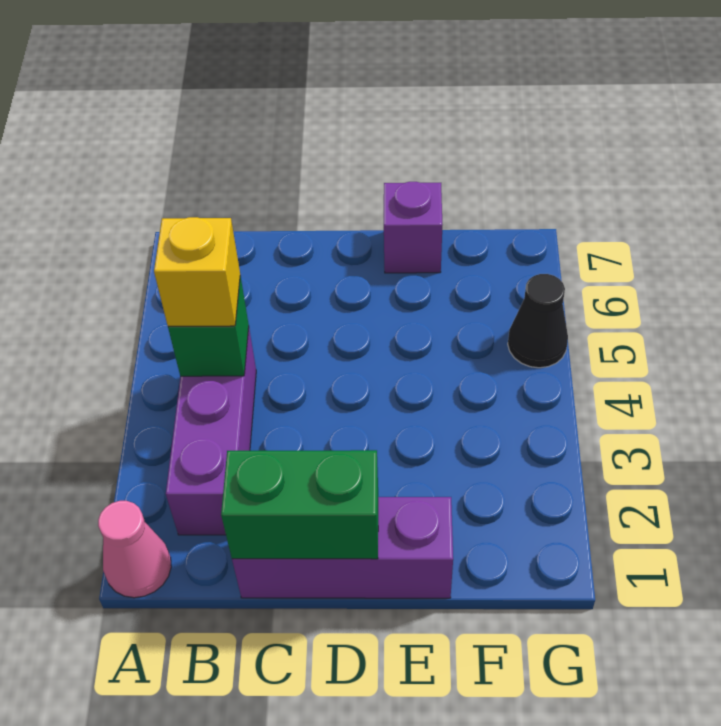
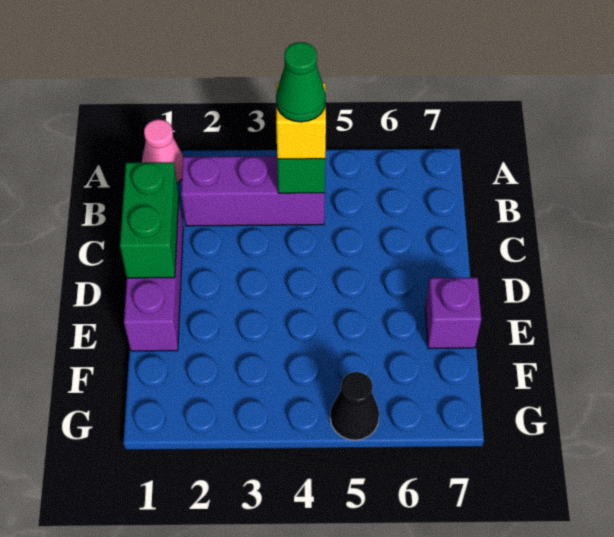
none -> green cone B4 level 4

